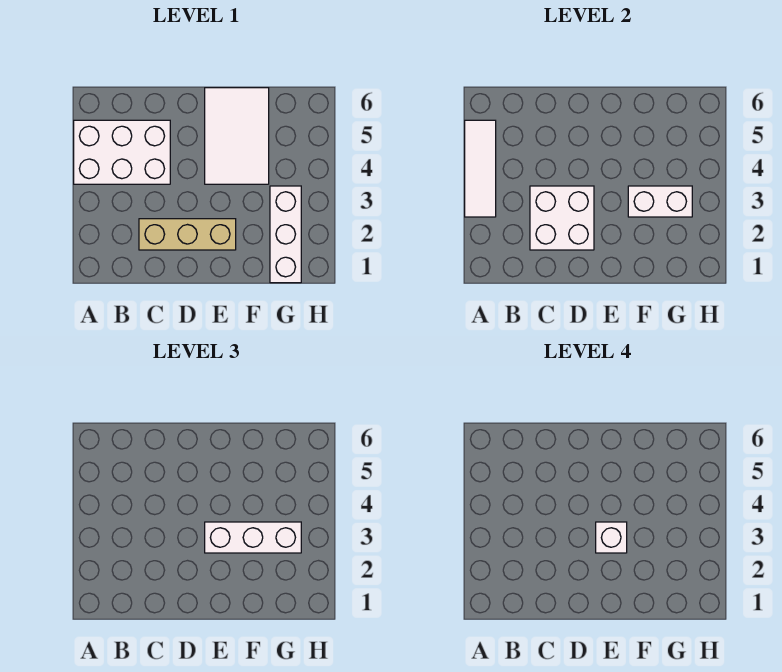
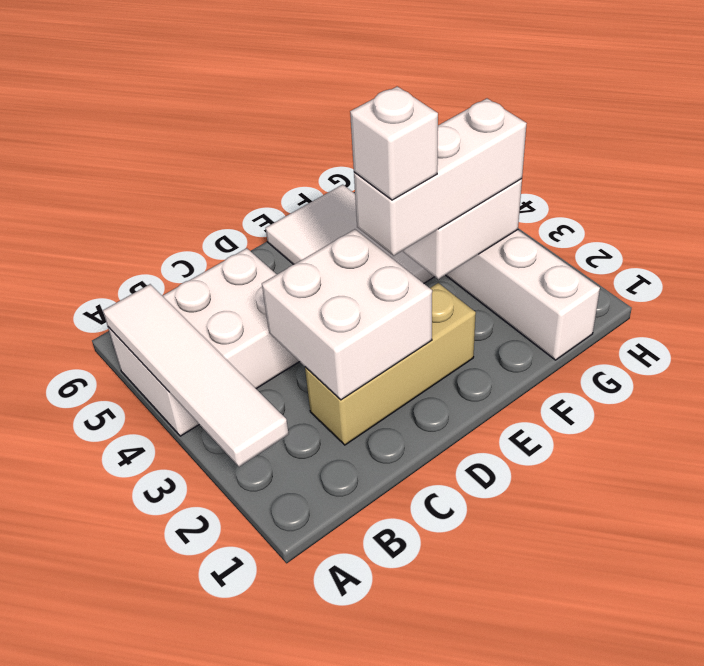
white tile A3:A5 level 2 -> white tile A2:A5 level 2

